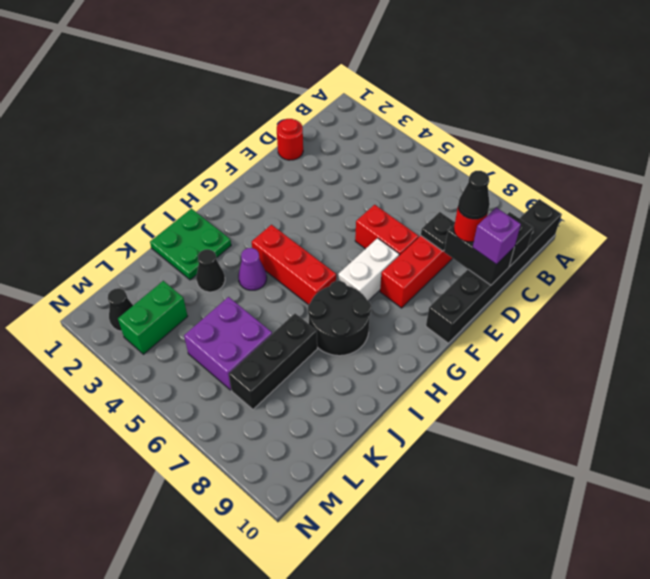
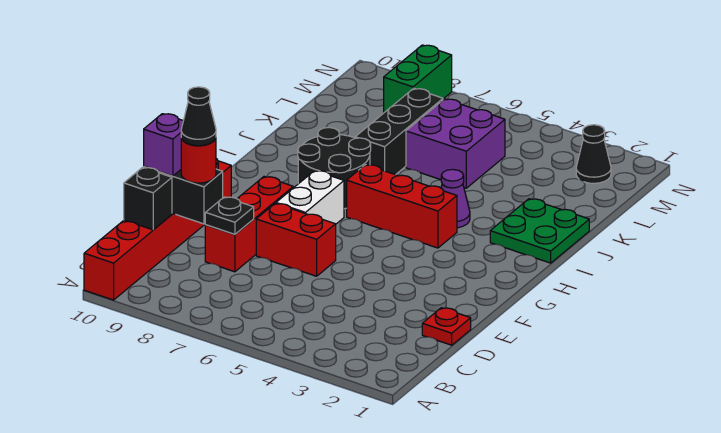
black brick A10:F10 level 1 -> red brick A10:F10 level 1
red round brick D1 level 1 -> red plate D1 level 1
black cone J3 level 1 -> none
green brick L3:M3 level 1 -> green brick M8:N8 level 1

